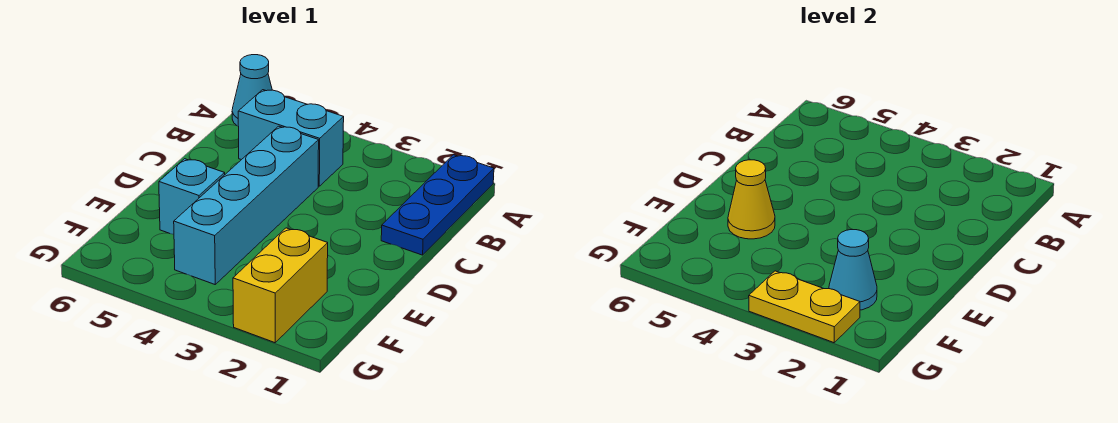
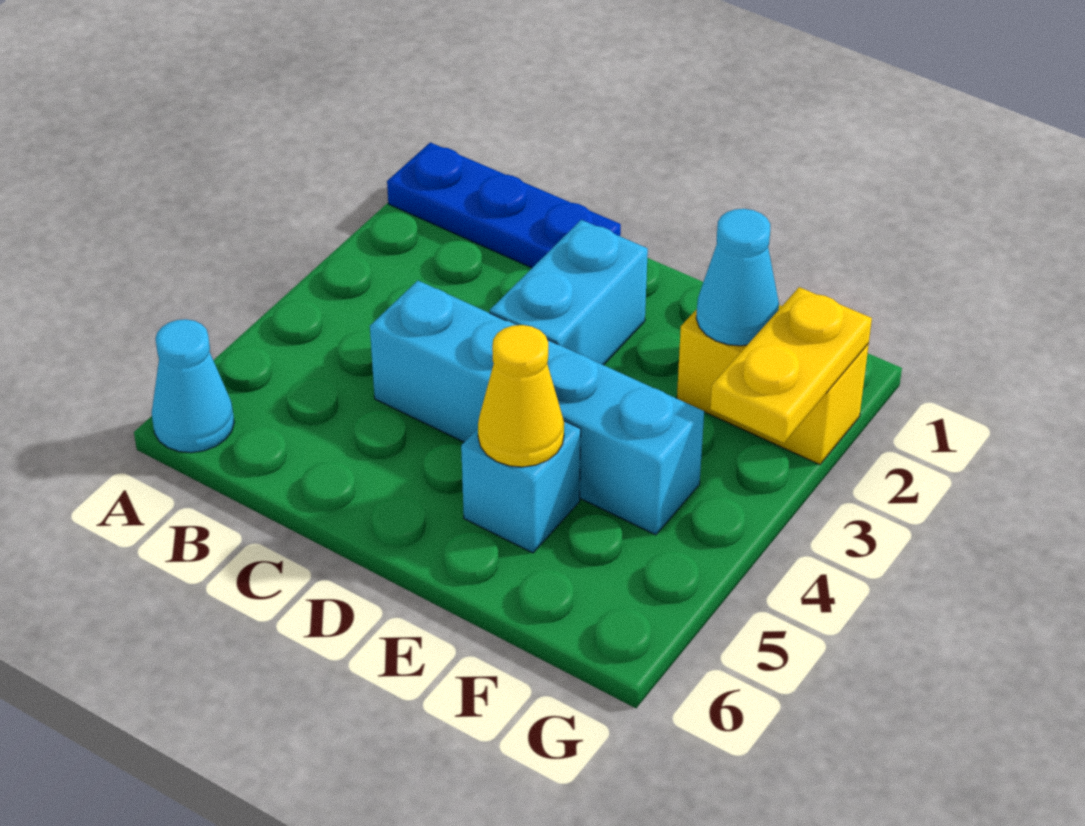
cyan brick B4:B5 level 1 -> cyan brick D2:D3 level 1

